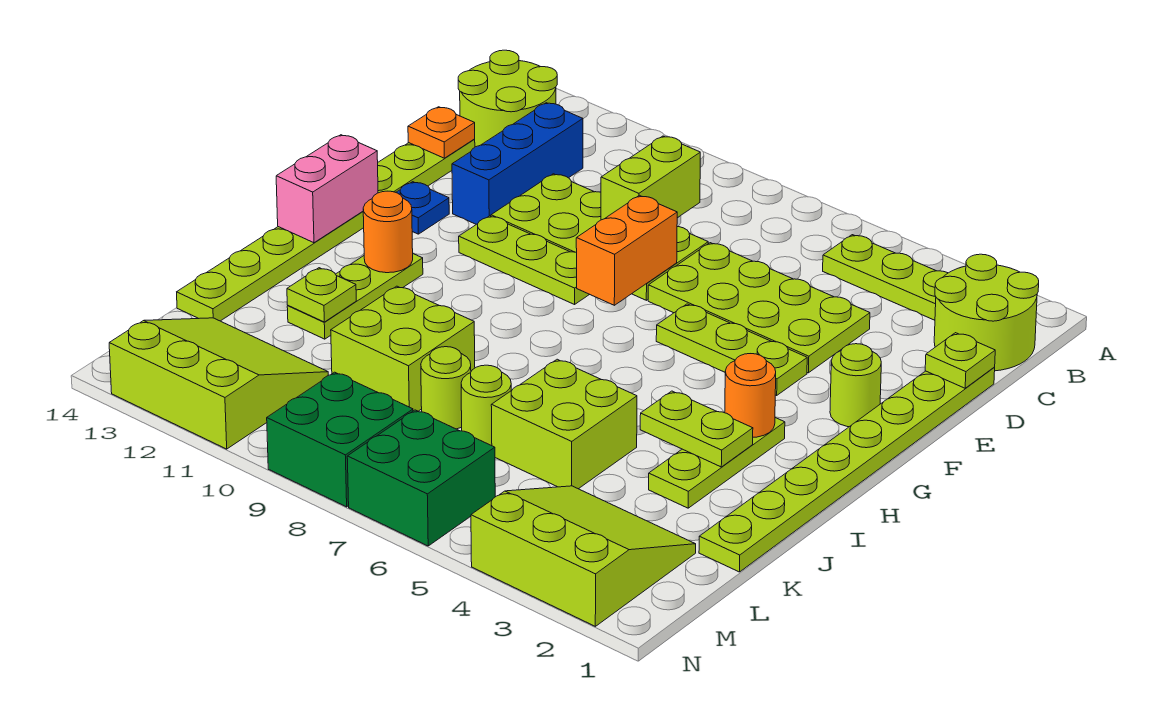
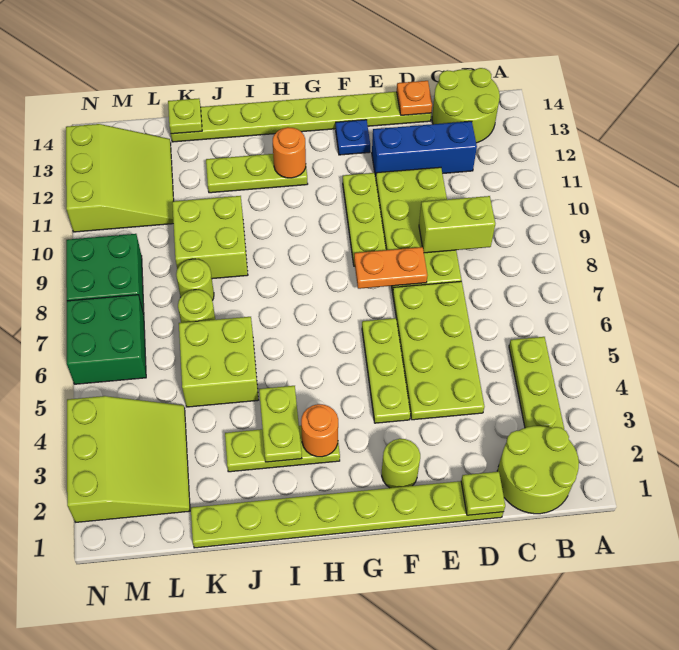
orange brick E8:F8 level 2 -> orange plate E8:F8 level 2
pink brick G14:H14 level 2 -> none
lime plate J12 level 2 -> lime plate K14 level 2

